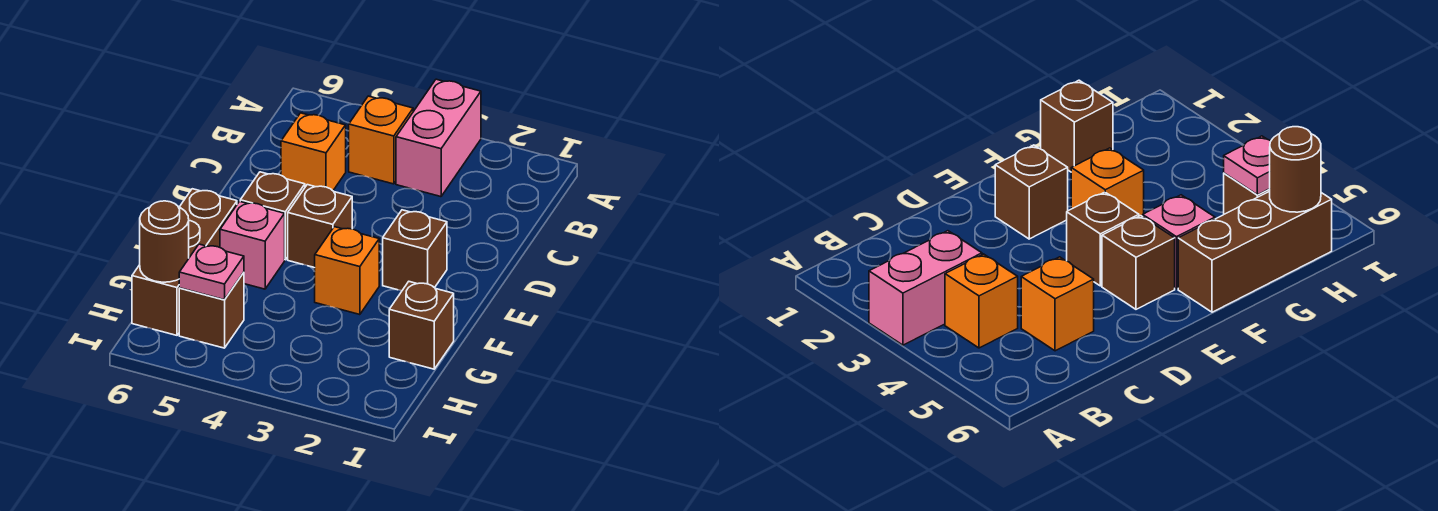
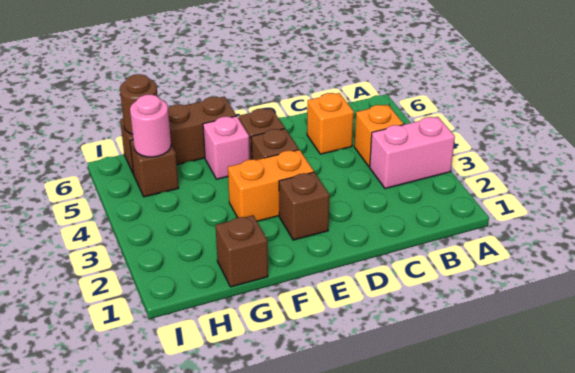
orange brick F3 level 1 -> orange brick E3:F3 level 1
pink plate H5 level 2 -> pink round brick H5 level 2

